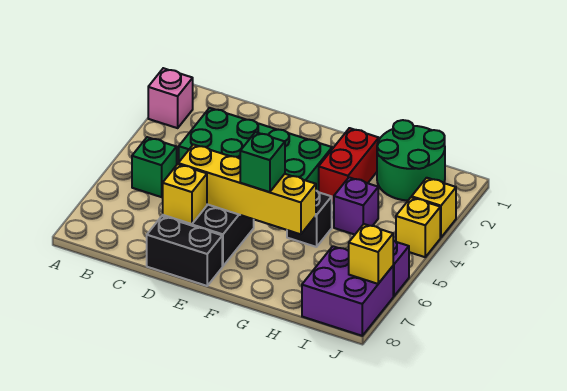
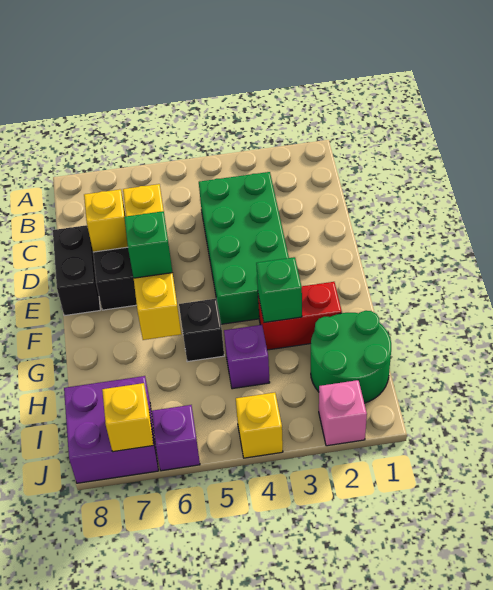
pink brick A2 level 1 -> pink brick J2 level 1
green brick B5 level 1 -> green brick G3 level 2
yellow brick J3 level 1 -> none

